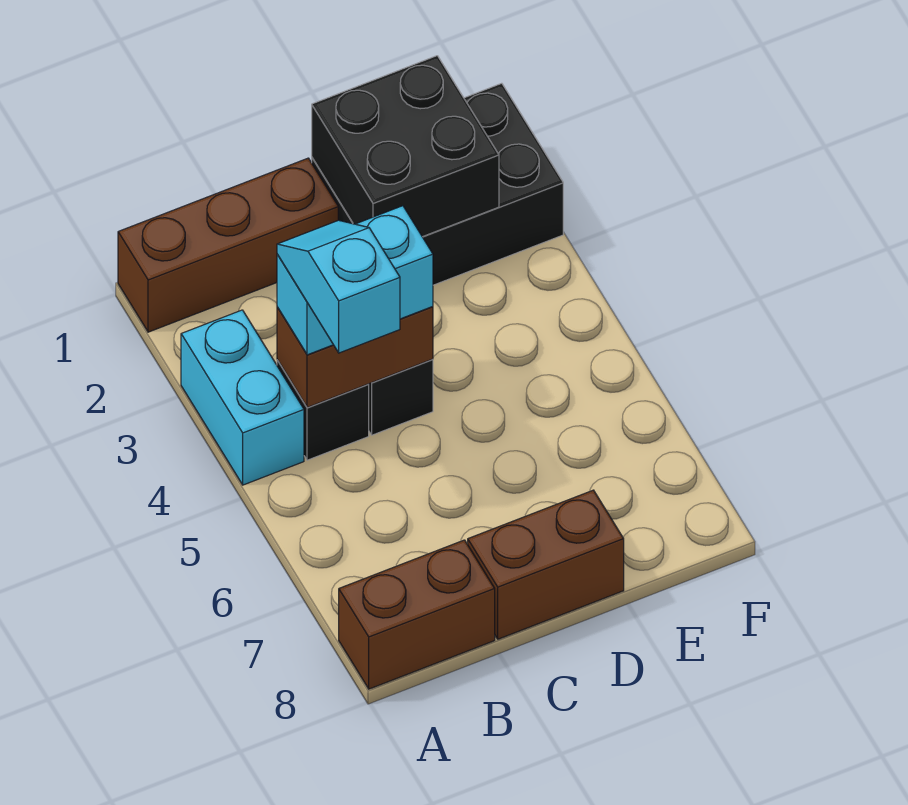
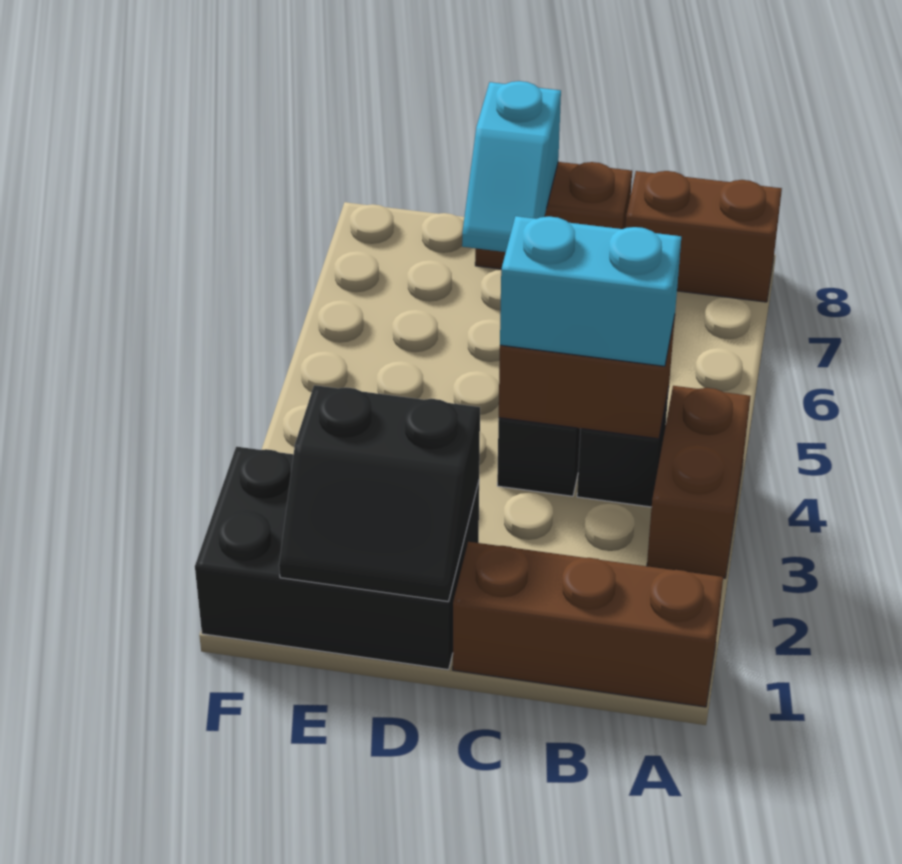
cyan brick A3:A4 level 1 -> brown brick A3:A4 level 1
cyan slope B4:B5 level 4 top 5 -> cyan slope D7:D8 level 2 top 8
black brick D1:E2 level 2 -> black slope D1:E2 level 2 top 2

